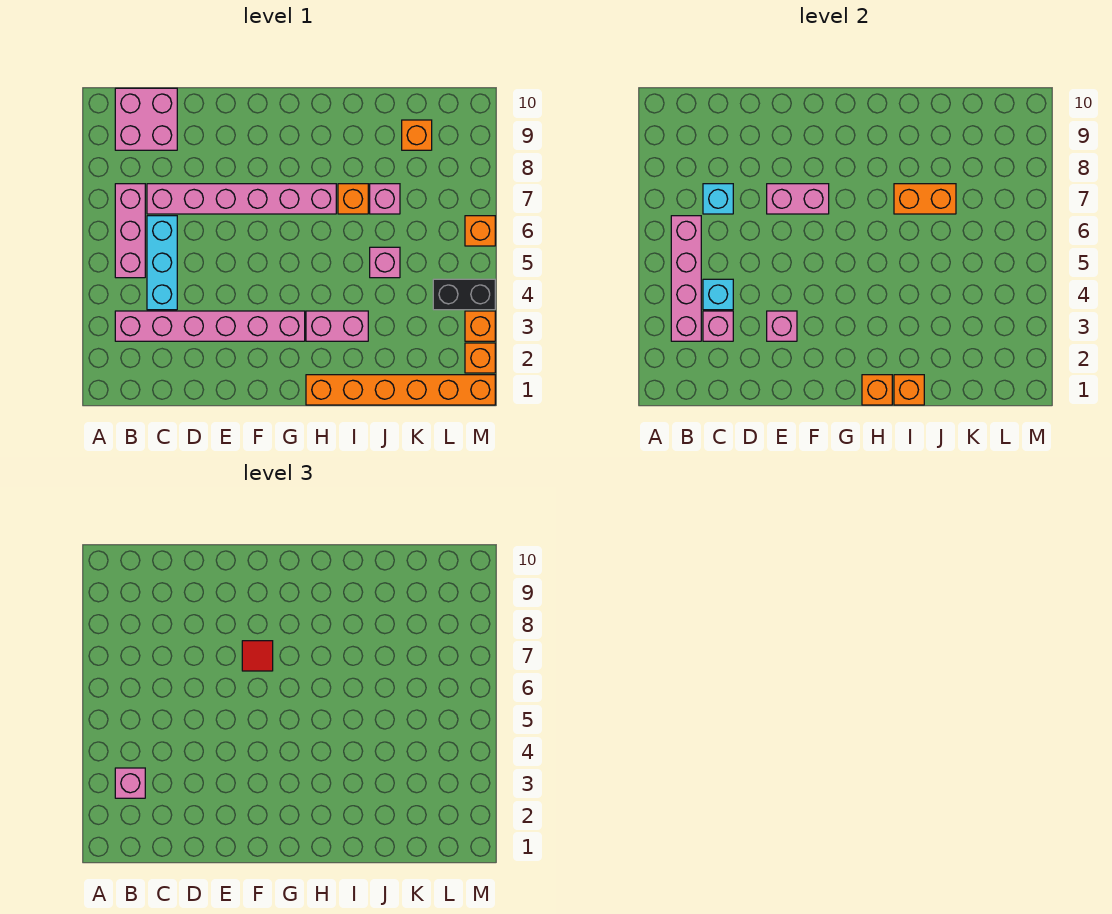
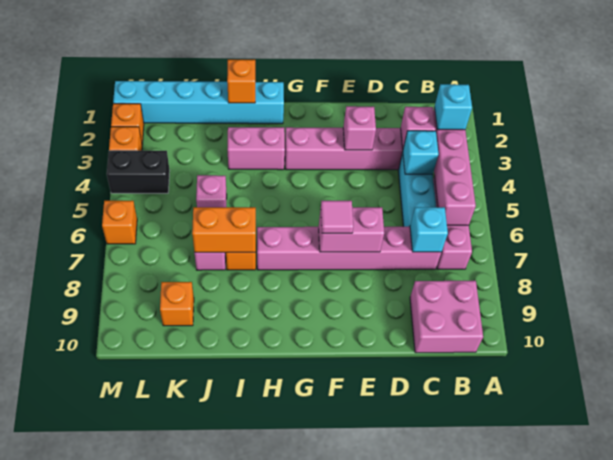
pink brick B3 level 3 -> cyan brick B3 level 3
red tile F7 level 3 -> pink tile F7 level 3
orange brick H1:M1 level 1 -> cyan brick H1:M1 level 1
orange brick H1 level 2 -> none

